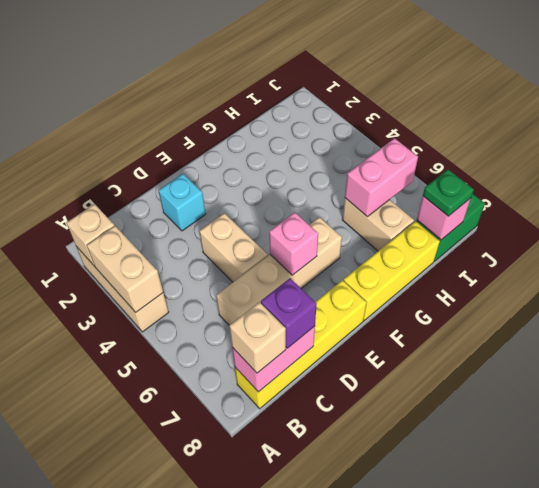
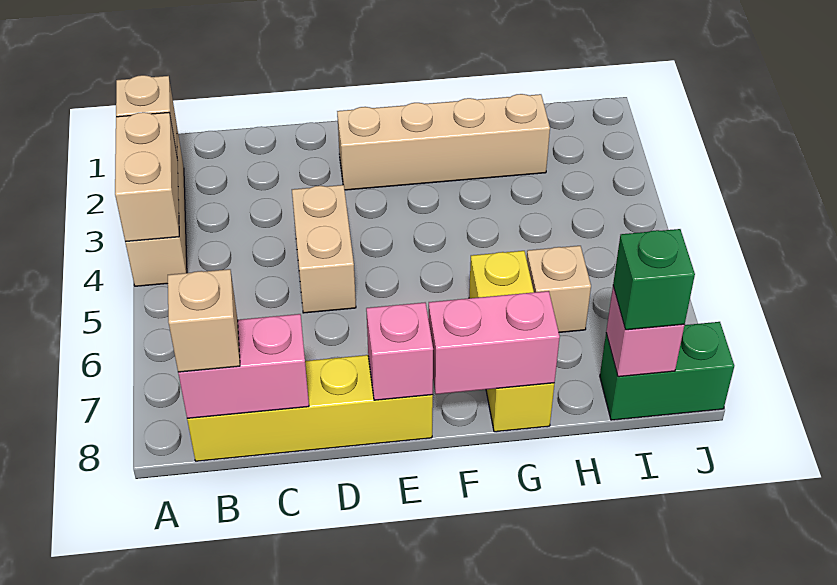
tan brick C6:F6 level 1 -> tan brick E2:H2 level 1
purple brick C8 level 3 -> none
cyan brick D2 level 1 -> none
pink brick E6 level 2 -> pink brick E8 level 2
yellow brick F8:H8 level 1 -> yellow brick G6:G8 level 1
tan brick H6:H7 level 1 -> tan brick H6 level 1
pink brick H6:I6 level 2 -> pink brick F8:G8 level 2
green plate I8 level 3 -> green brick I8 level 3

